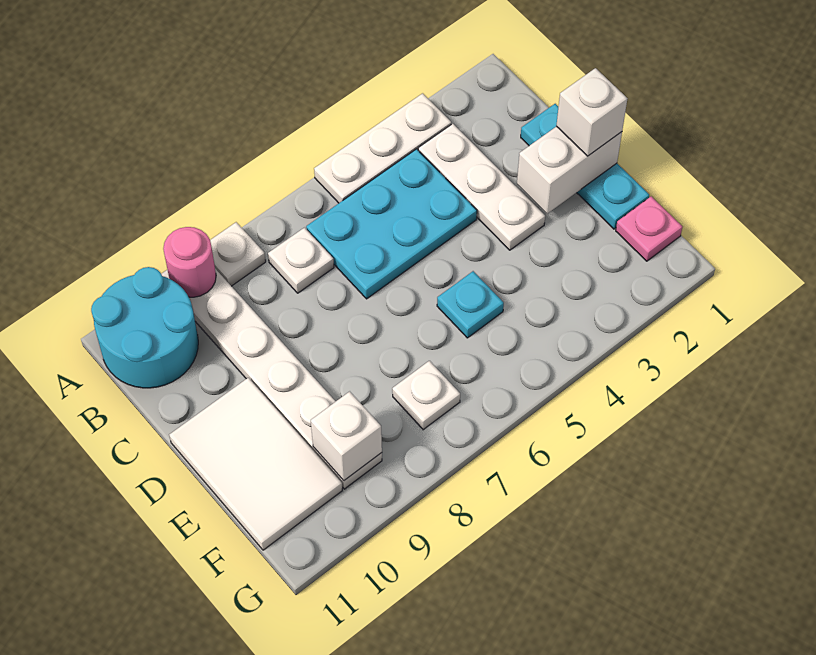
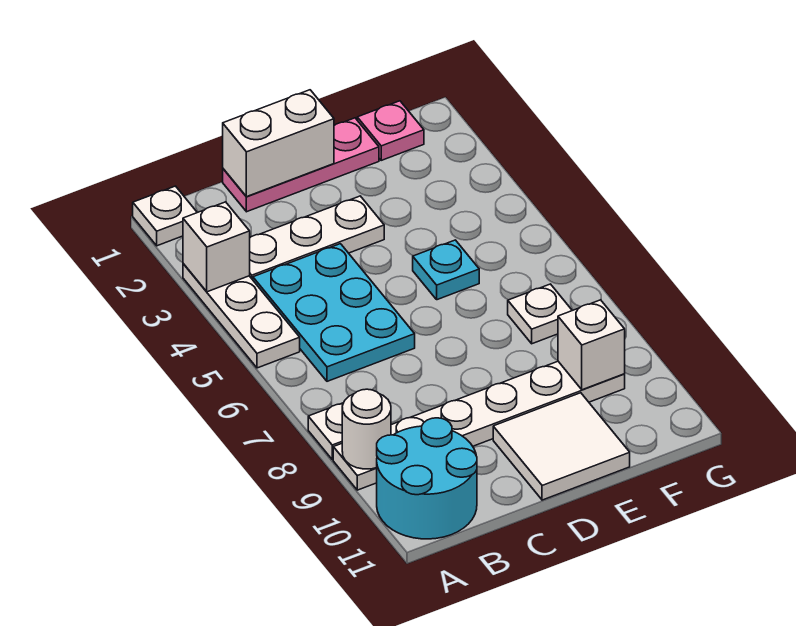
pink round brick A9 level 2 -> white round brick A9 level 2
white plate B7 level 1 -> white plate A1 level 1
cyan plate C1:E1 level 1 -> pink plate C1:E1 level 1
white brick D1:D2 level 2 -> white brick C1:D1 level 2
white brick D1 level 3 -> white brick A3 level 2
white tile D10:F11 level 1 -> white tile D10:E11 level 1

